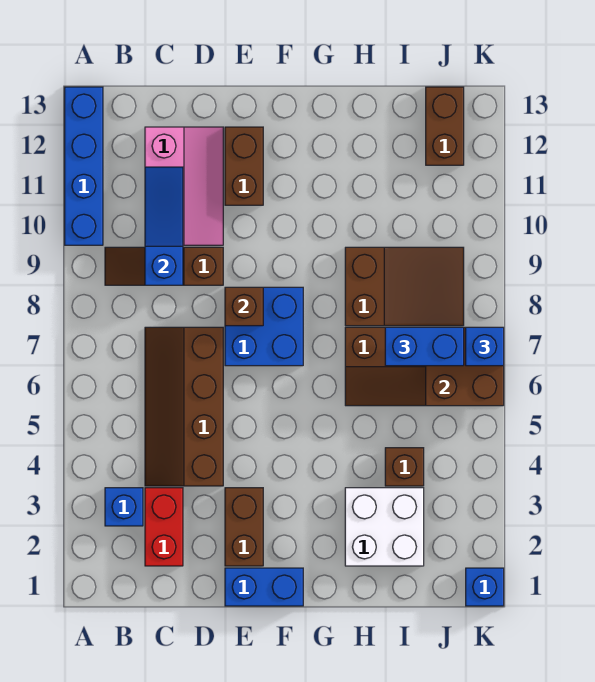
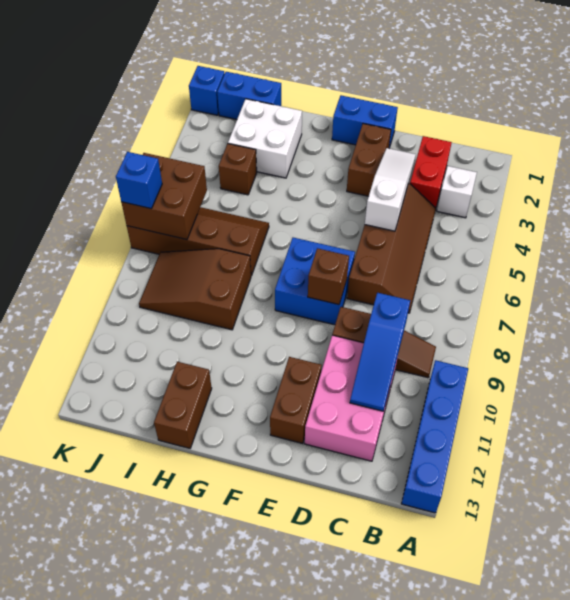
blue brick B3 level 1 -> white brick B3 level 1
pink slope C10:D12 level 1 top C -> pink brick C10:D12 level 1
none -> white slope D3:D5 level 2 top 5
blue brick I7:J7 level 3 -> blue brick I1:J1 level 1
brown brick J12:J13 level 1 -> brown brick H12:H13 level 1

